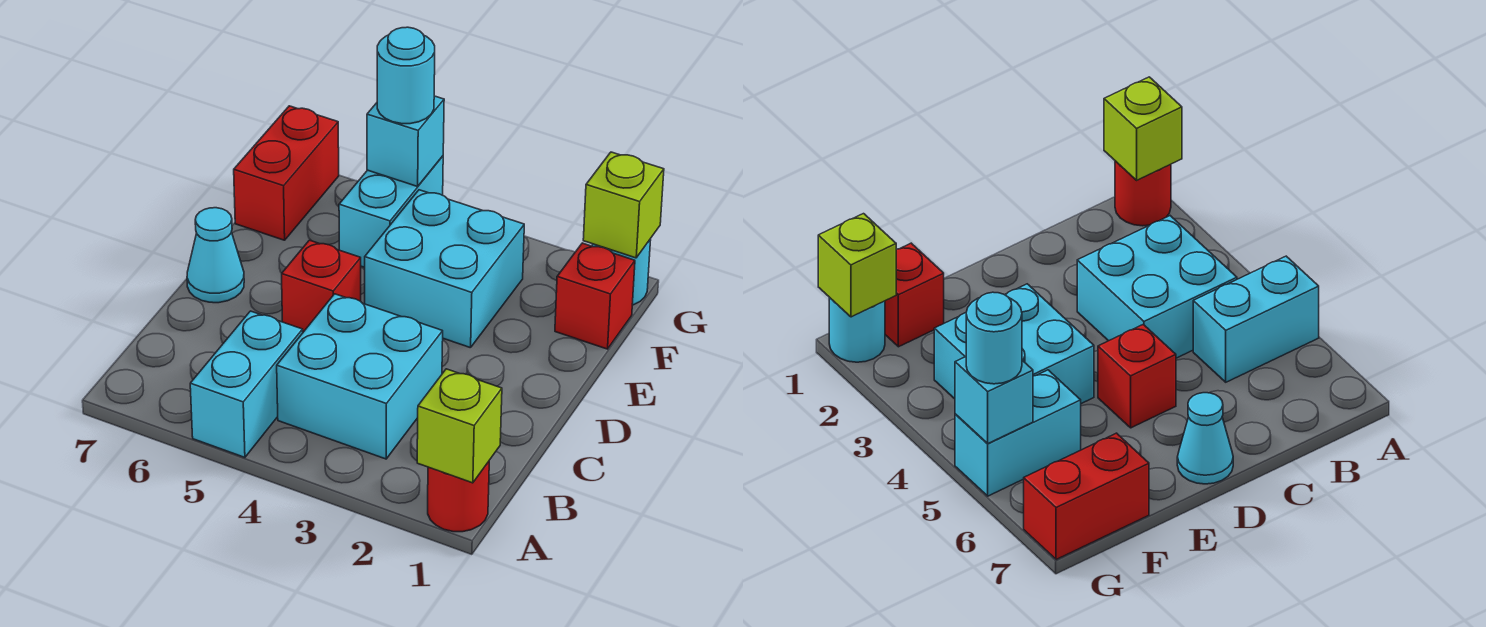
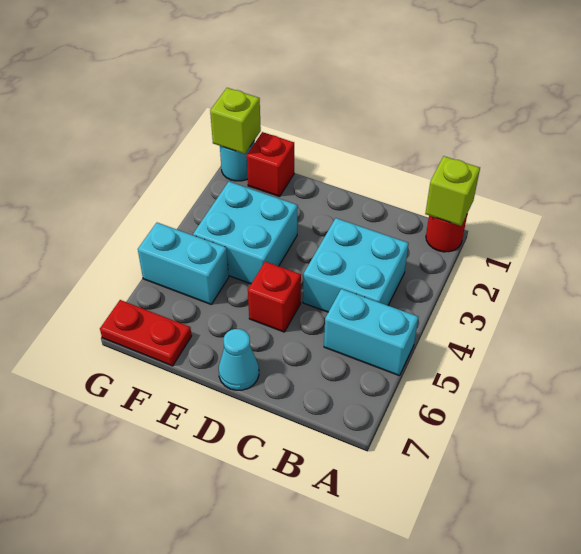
red brick F7:G7 level 1 -> red plate F7:G7 level 1
cyan brick G5 level 2 -> none
cyan round brick G5 level 3 -> none

